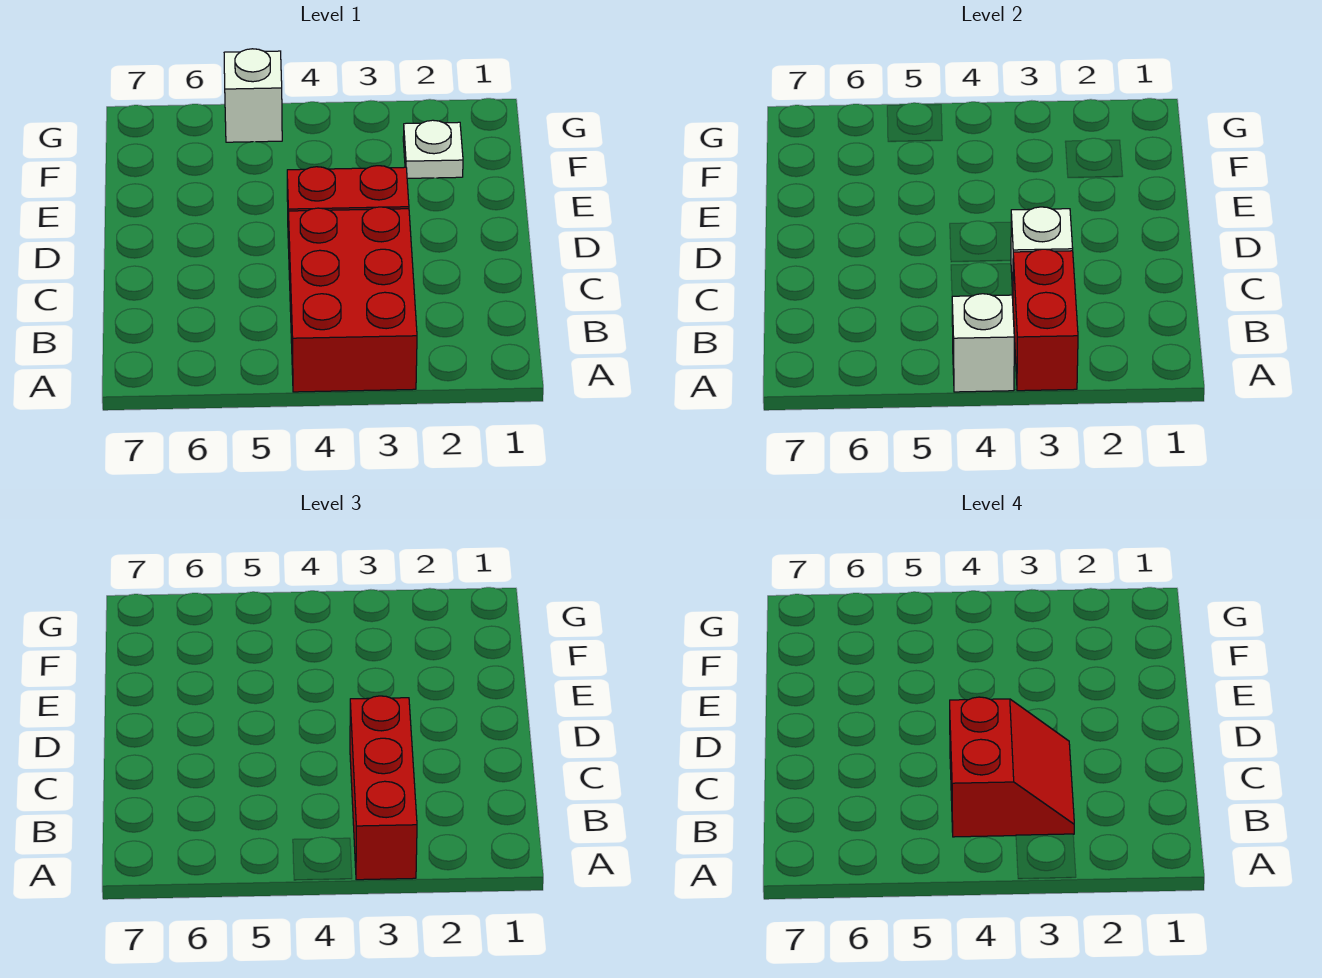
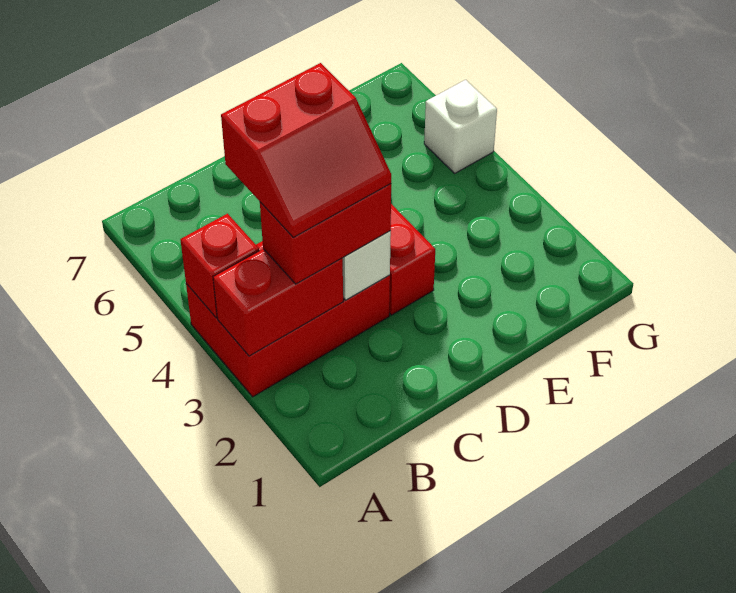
red brick A3:C3 level 3 -> red brick B3:C3 level 3
white brick A4 level 2 -> red brick A4 level 2
white plate F2 level 1 -> none

